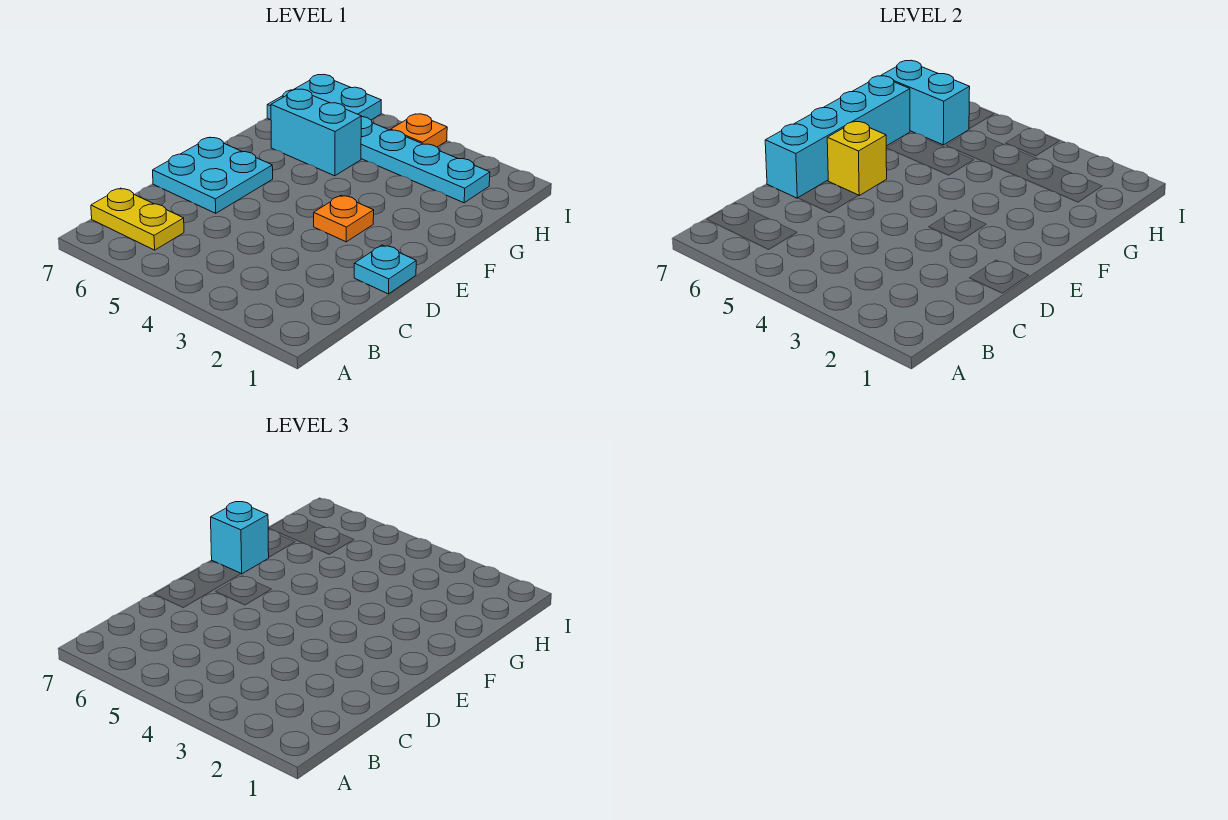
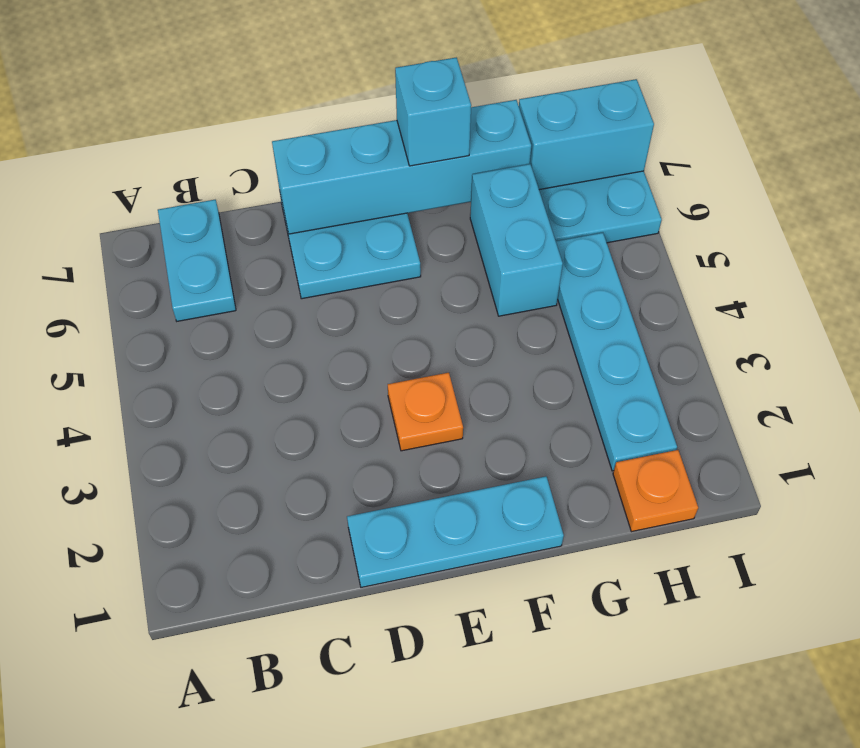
yellow plate B6:B7 level 1 -> cyan plate B6:B7 level 1
cyan plate D1 level 1 -> cyan plate D1:F1 level 1
yellow brick E6 level 2 -> none
cyan brick H6:H7 level 2 -> cyan brick H7:I7 level 2
orange plate I4 level 1 -> orange plate H1 level 1

